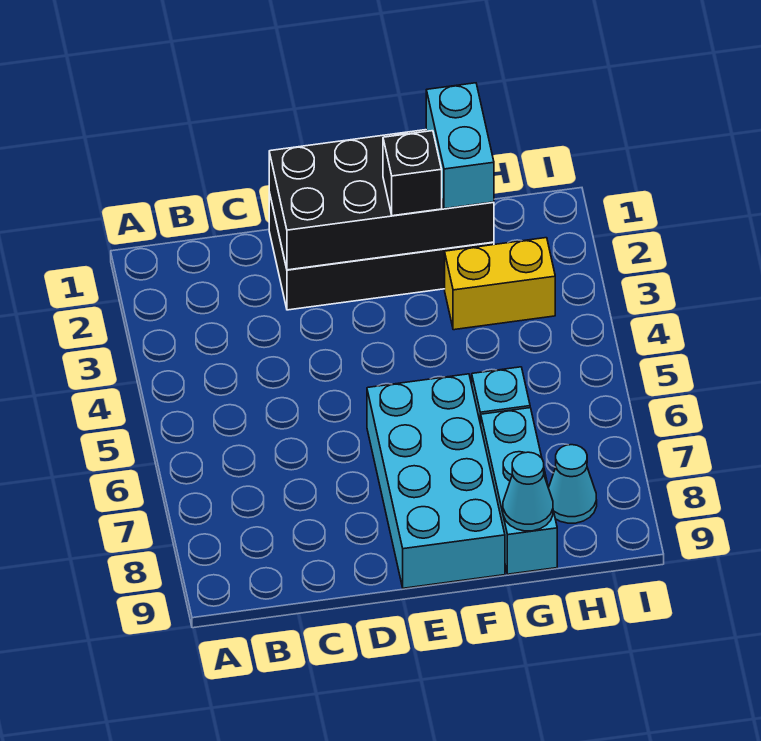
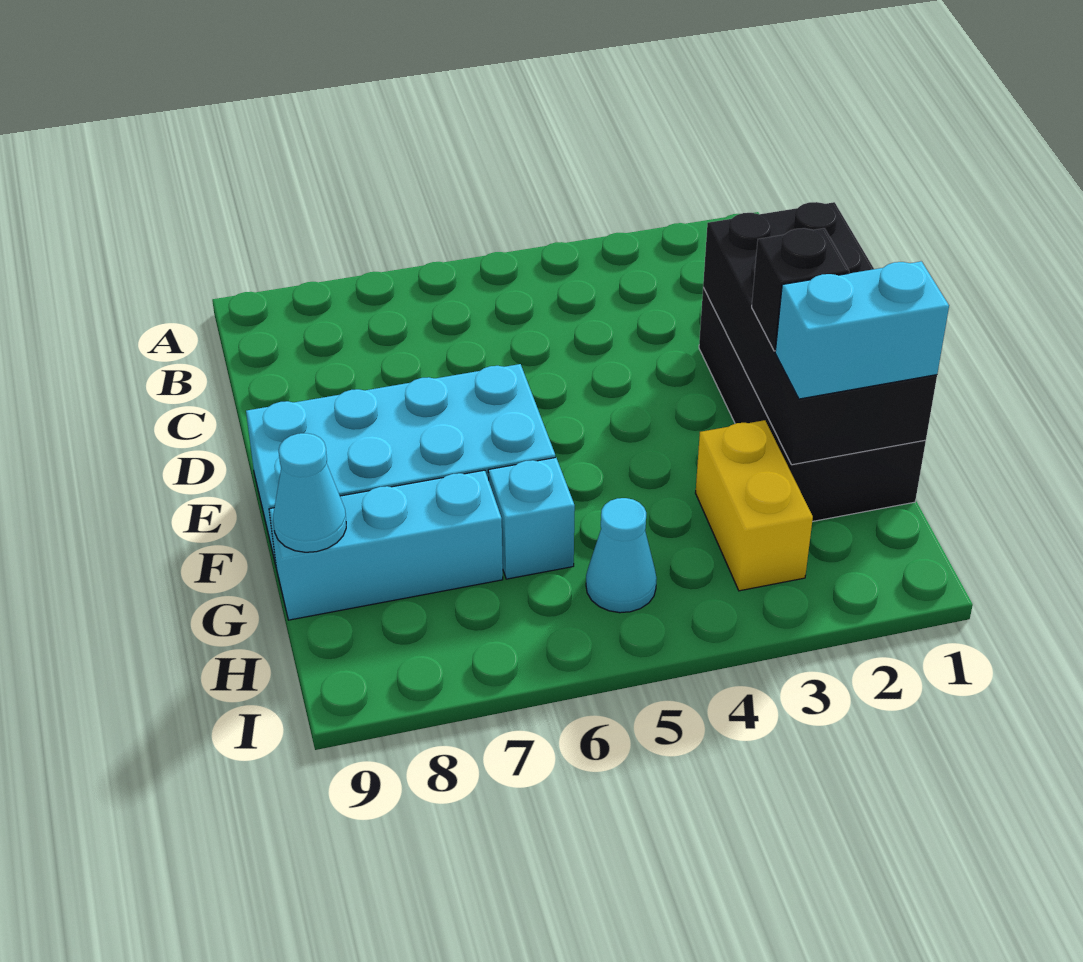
cyan cone H8 level 1 -> cyan cone H5 level 1

